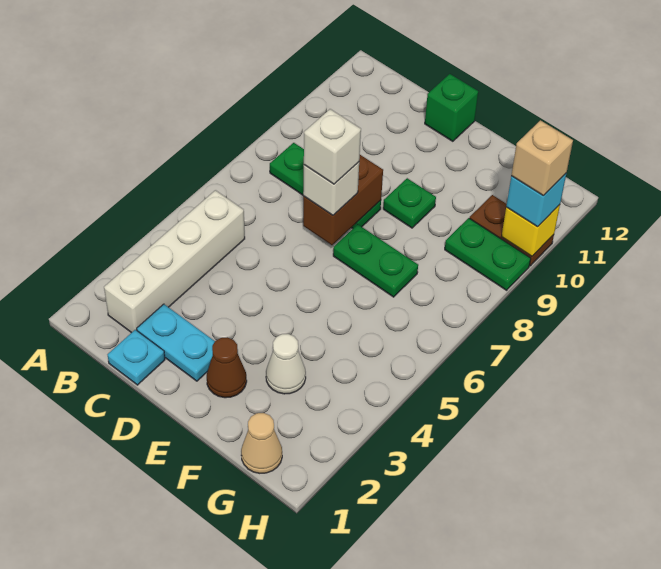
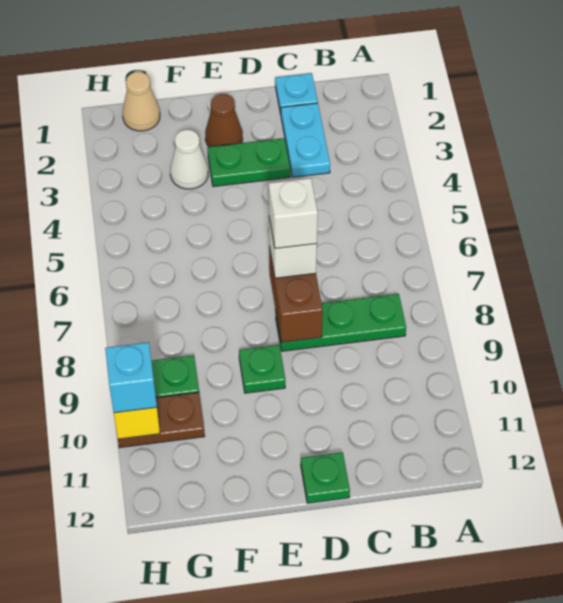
white brick B2:B5 level 1 -> none
cyan plate C2:D2 level 1 -> cyan plate C2:C3 level 1
green brick D12 level 1 -> green plate D12 level 1
green plate E7:F7 level 1 -> green plate D3:E3 level 1
tan brick H10 level 4 -> none

